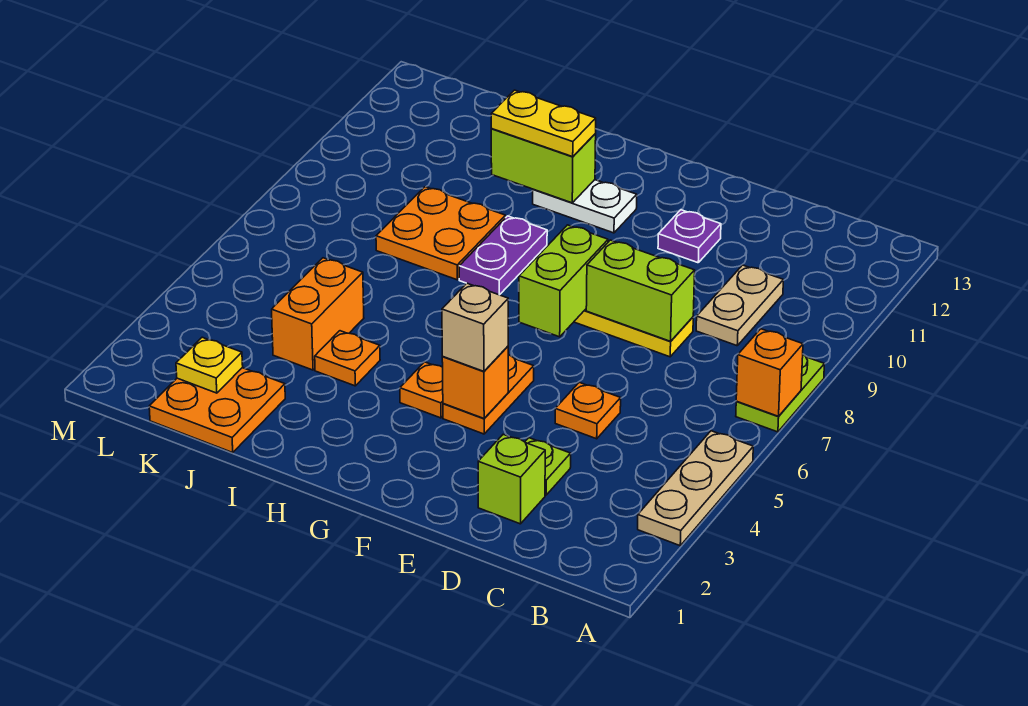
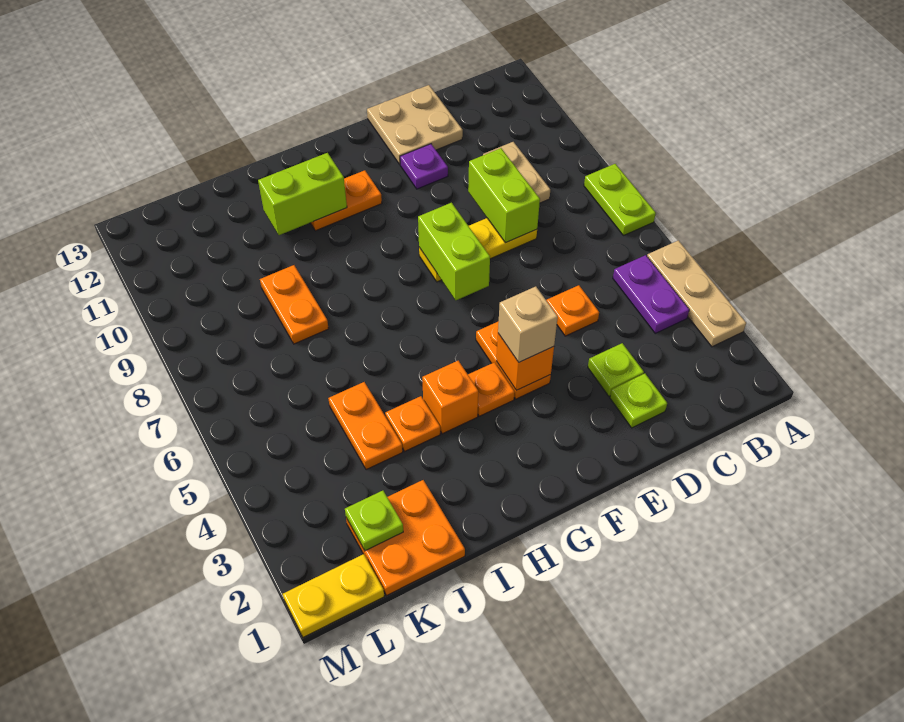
orange brick A7 level 2 -> orange brick H4 level 1
lime brick D2 level 1 -> lime plate D2 level 1
lime brick D8:E8 level 2 -> lime brick D8:D9 level 2
none -> tan plate D12:E13 level 1
white plate G11:H11 level 1 -> orange plate G11:H11 level 1
purple plate H8:H9 level 1 -> purple plate B4:B5 level 1
yellow plate H11:I11 level 3 -> yellow plate L1:M1 level 1
orange plate I8:J9 level 1 -> orange plate J8:J9 level 1
orange brick J4:J5 level 1 -> orange plate J4:J5 level 1
yellow plate K2 level 2 -> lime plate K2 level 2

